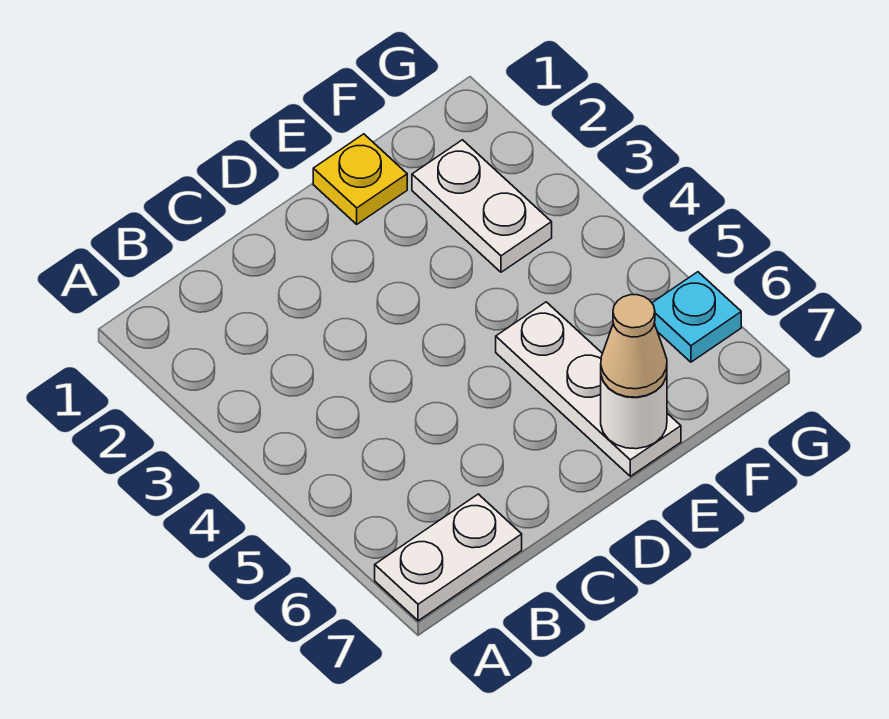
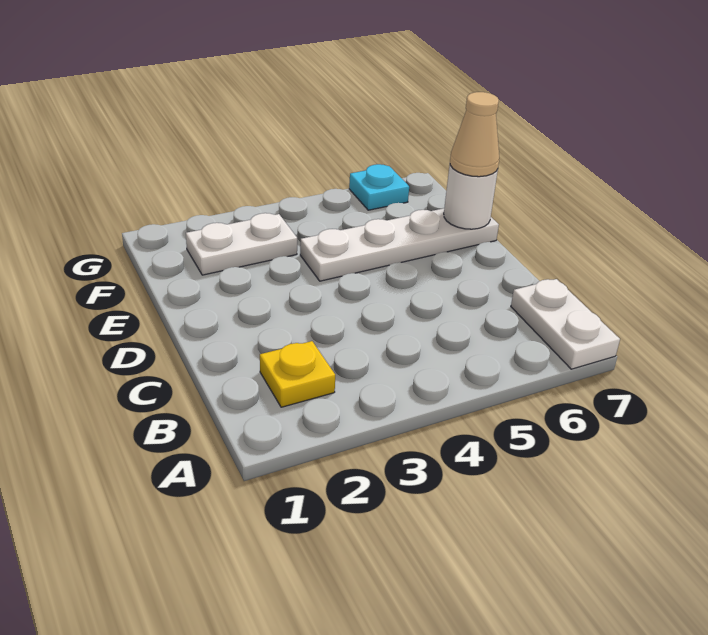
yellow plate E1 level 1 -> yellow plate B2 level 1
white plate E5:E7 level 1 -> white plate E4:E7 level 1

